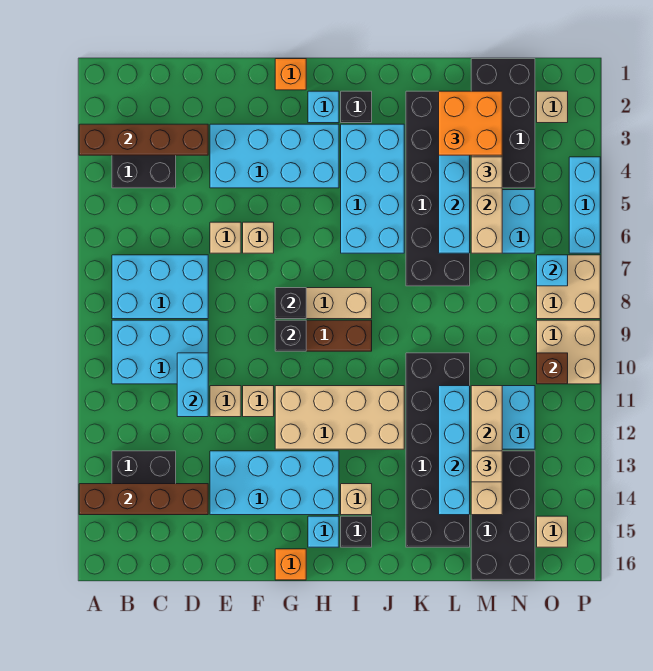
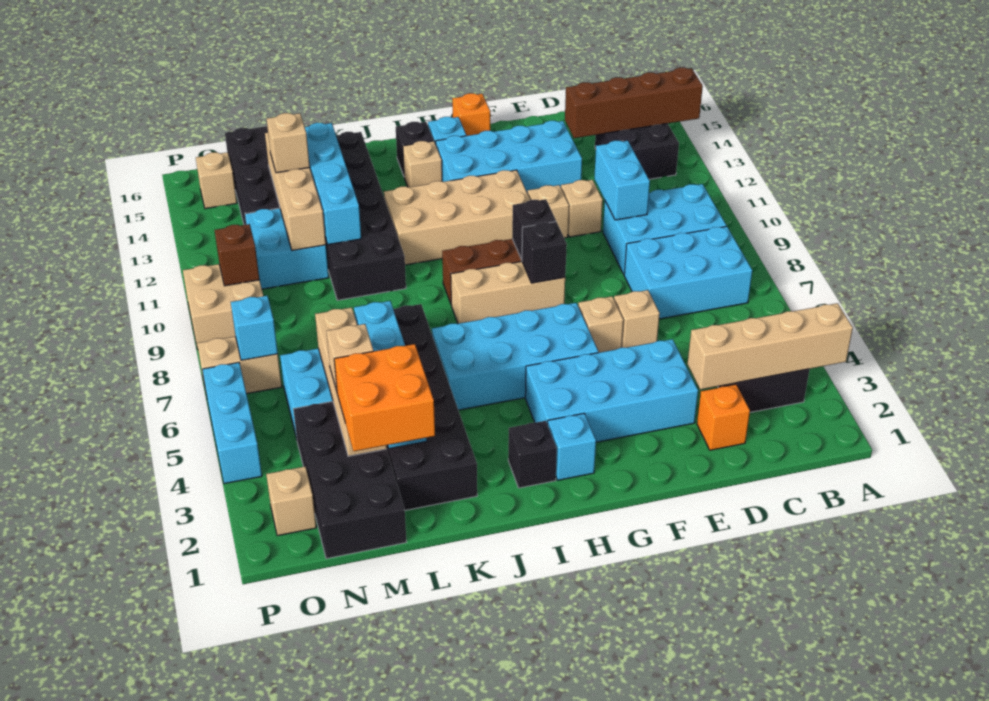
brown brick A3:D3 level 2 -> tan brick A3:D3 level 2
orange brick G1 level 1 -> orange brick D2 level 1
cyan brick I3:J6 level 1 -> cyan brick G5:J6 level 1
tan brick O7:P8 level 1 -> tan brick O7:P7 level 1

